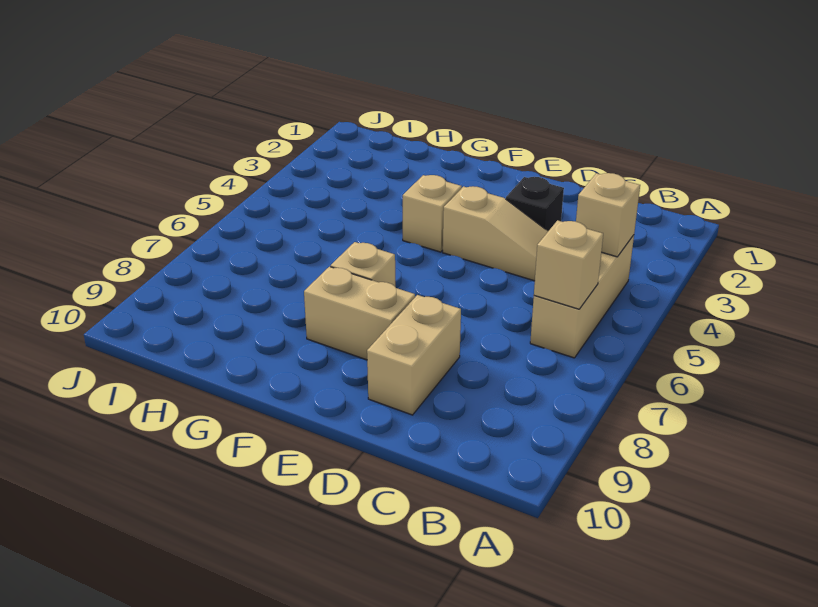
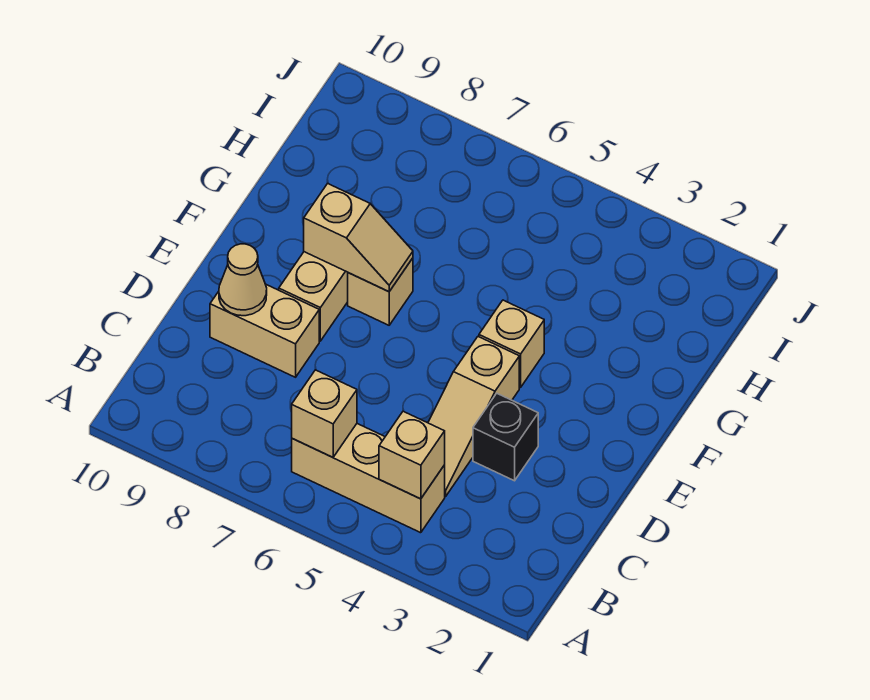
none -> tan cone D9 level 2
none -> tan slope F7:F8 level 2 top 8

